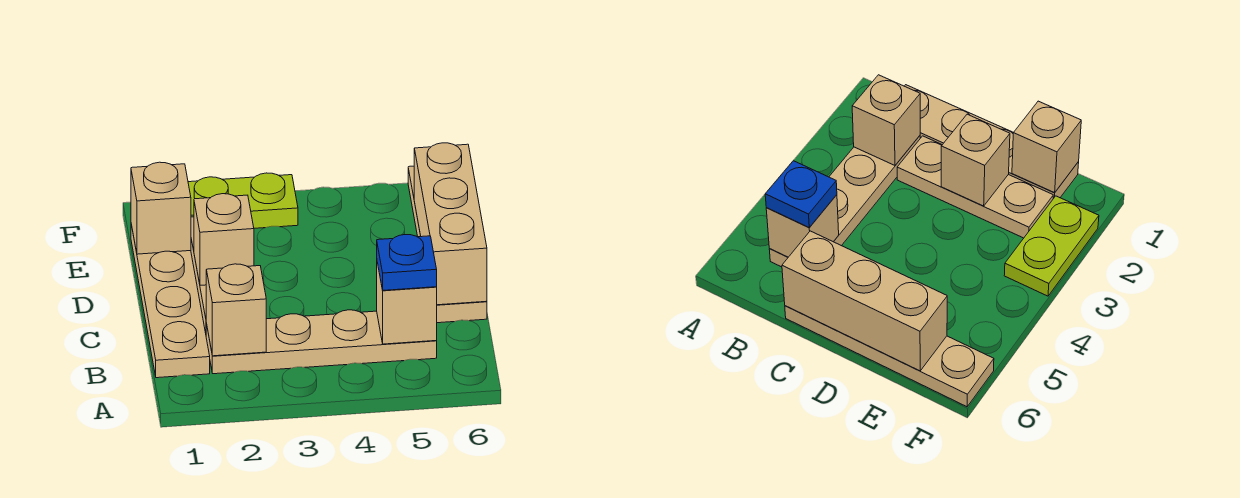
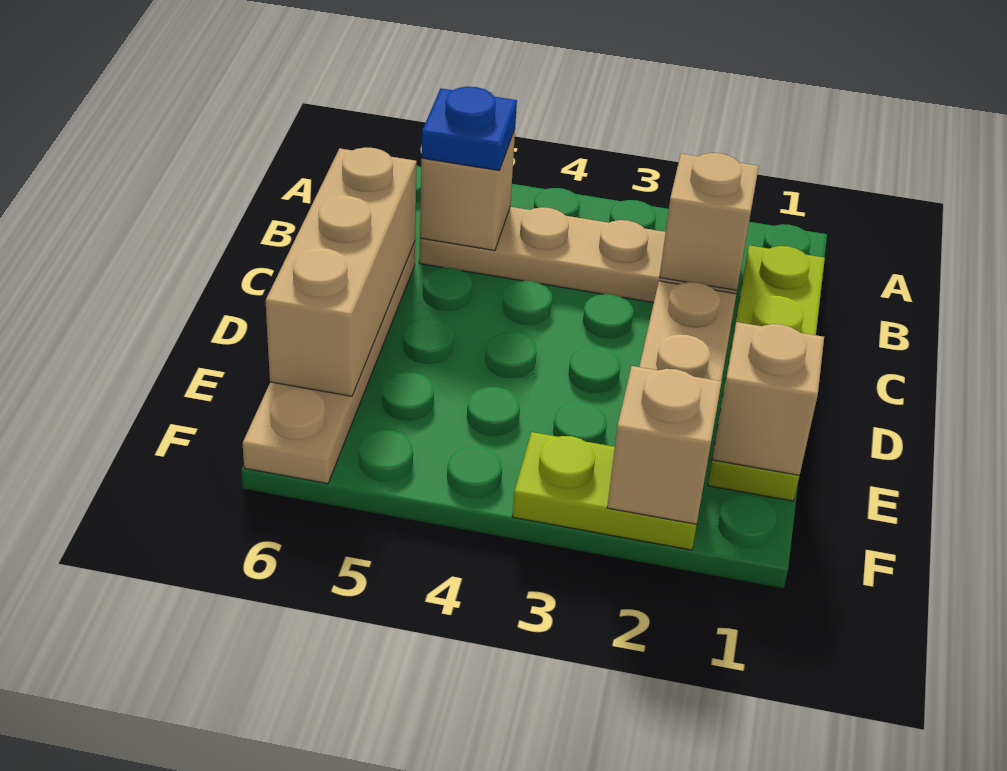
tan plate B1:E1 level 1 -> lime plate B1:E1 level 1
tan brick D2 level 2 -> tan brick F2 level 2

